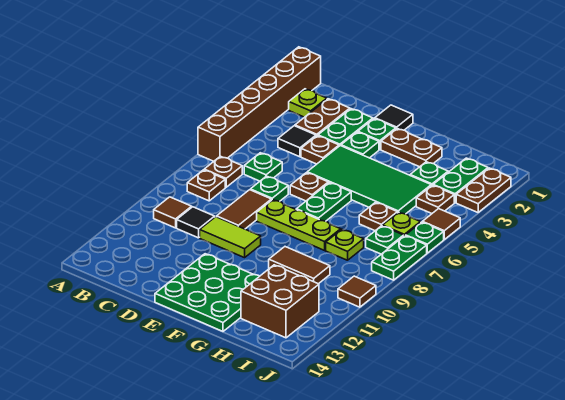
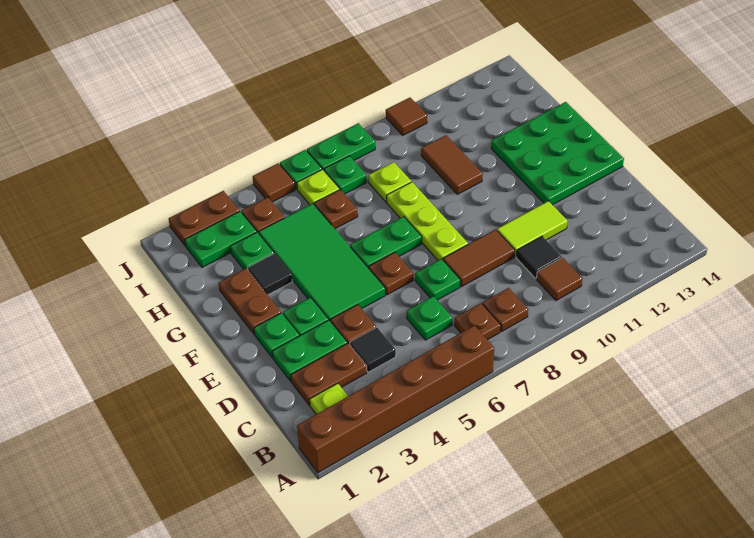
lime tile D10:E10 level 1 -> lime tile D10:D11 level 1
black tile E1 level 1 -> black tile G3 level 1
brown brick H12:I13 level 1 -> none

